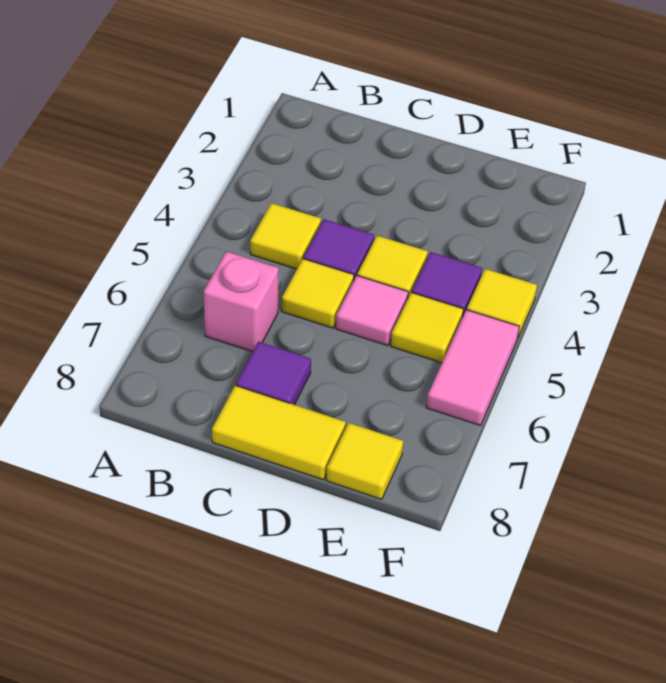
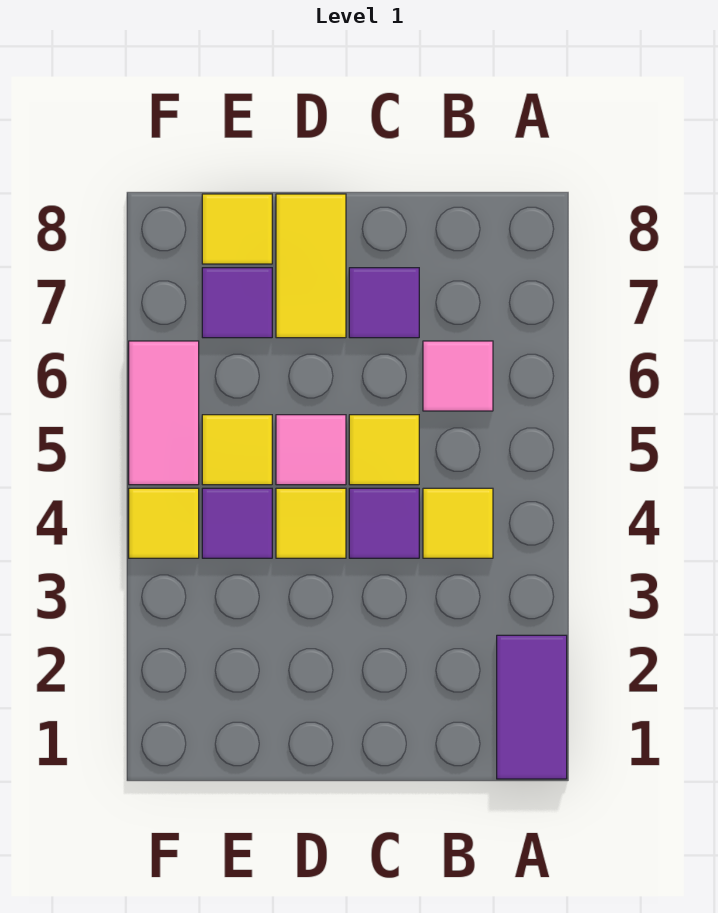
none -> purple tile A1:A2 level 1
pink brick B6 level 1 -> pink tile B6 level 1
yellow tile C8:D8 level 1 -> yellow tile D7:D8 level 1
none -> purple tile E7 level 1

